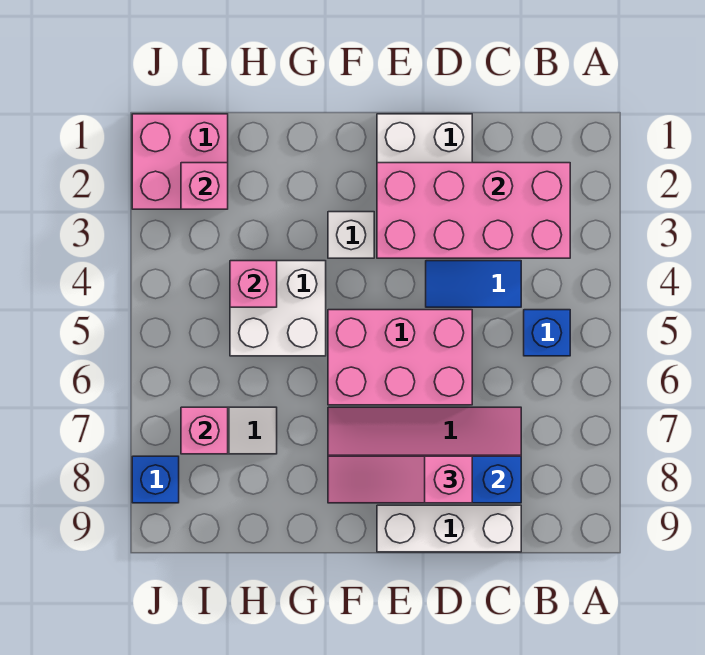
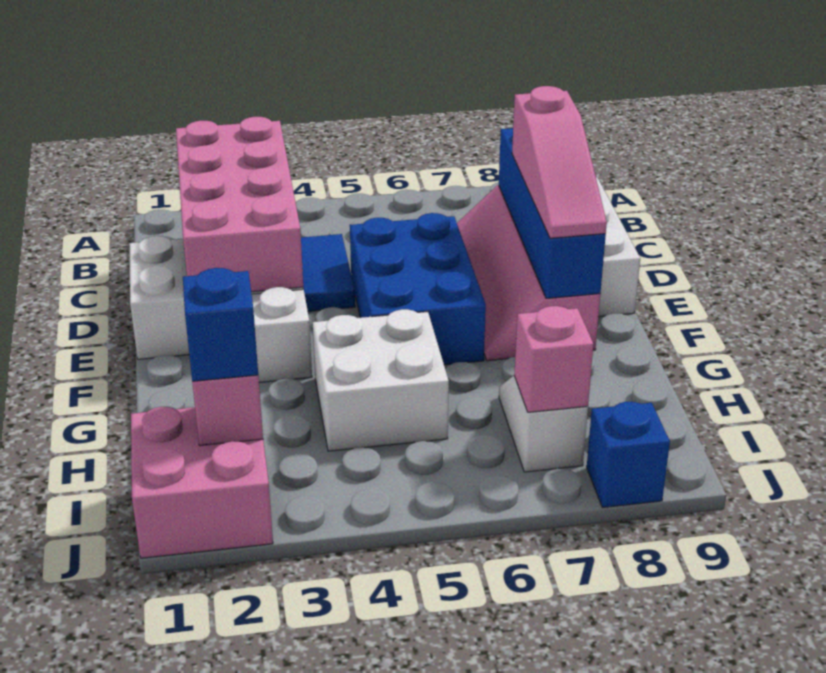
blue brick B5 level 1 -> blue brick I2 level 3
pink brick D5:F6 level 1 -> blue brick D5:F6 level 1
pink brick H4 level 2 -> none

